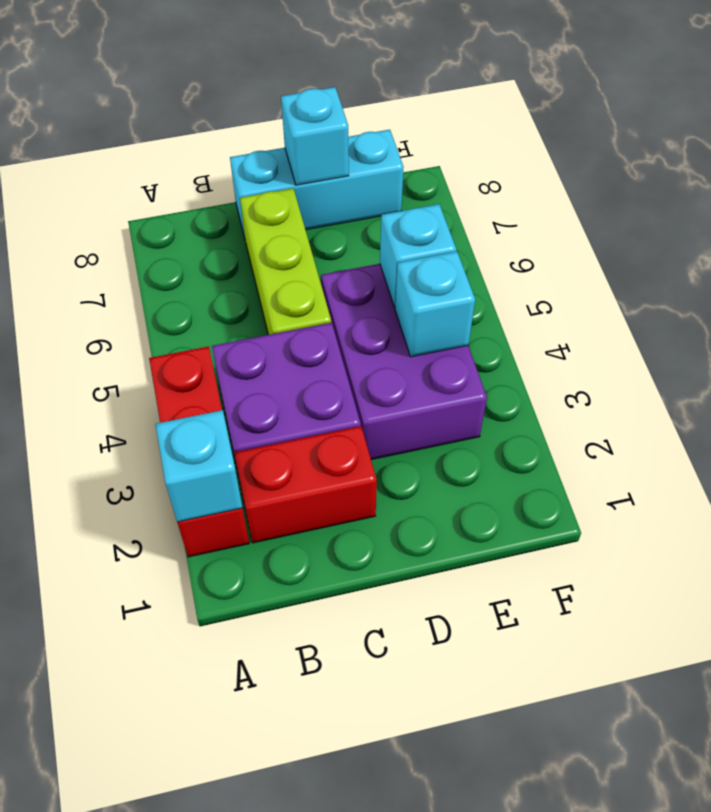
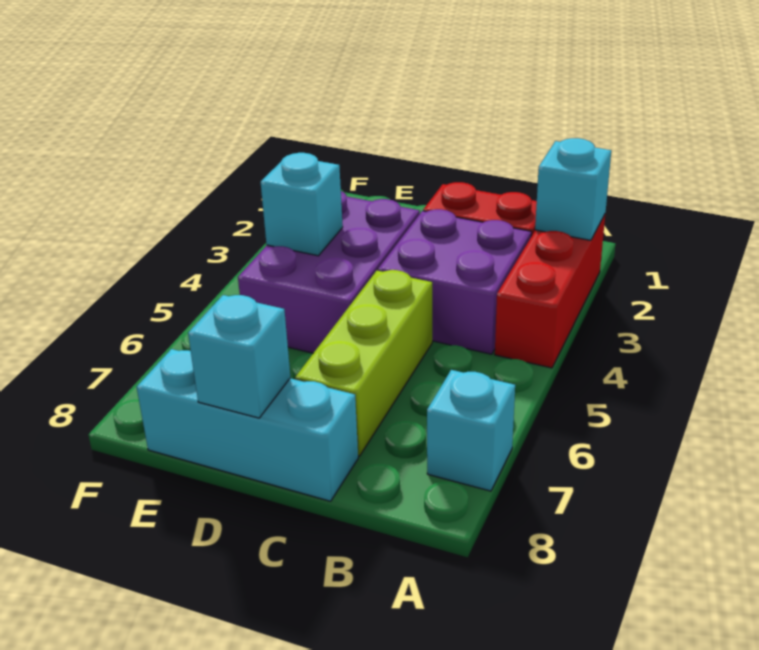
cyan brick E5 level 2 -> cyan brick A7 level 1

